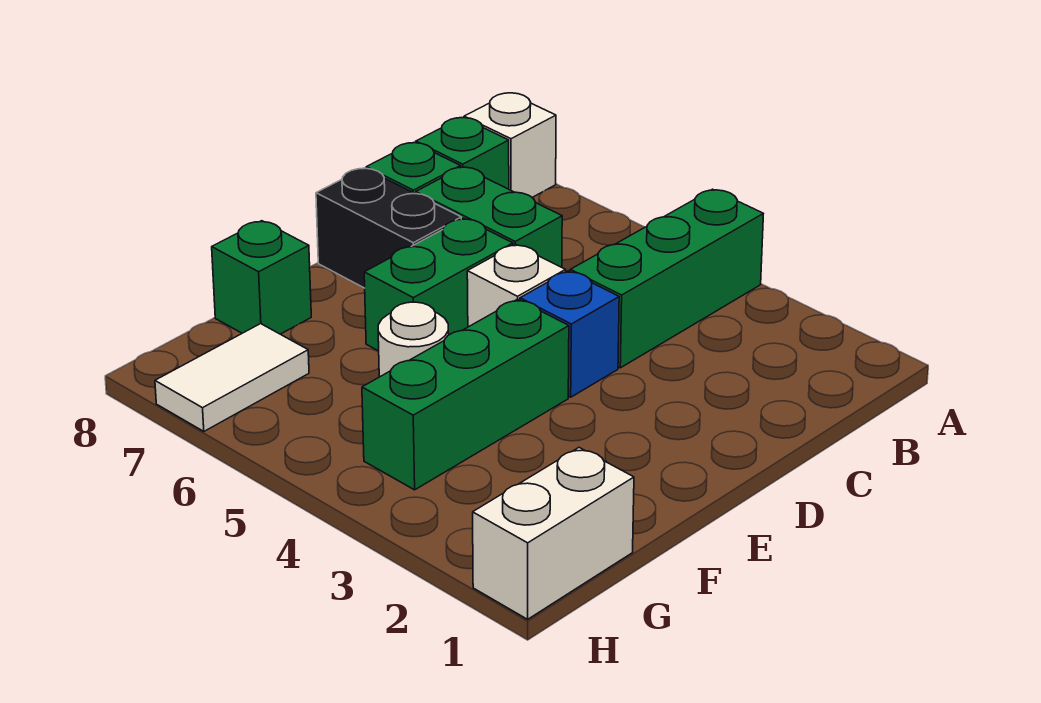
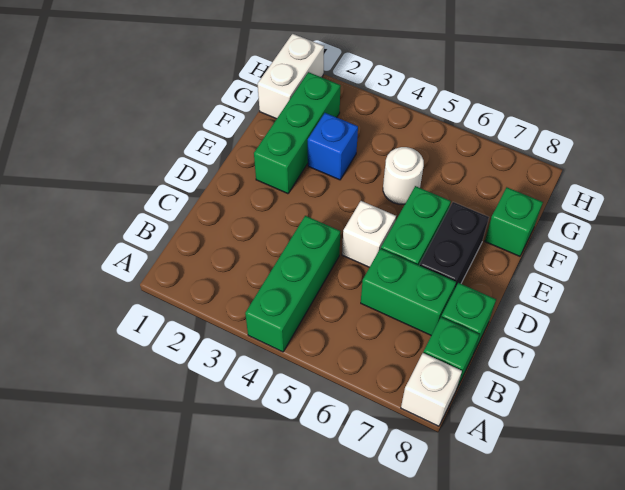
blue brick D4 level 1 -> blue brick F3 level 1
black brick D7:D8 level 1 -> black brick D7:E7 level 1
green brick E4:G4 level 1 -> green brick E2:G2 level 1
white tile G7:H7 level 1 -> none

